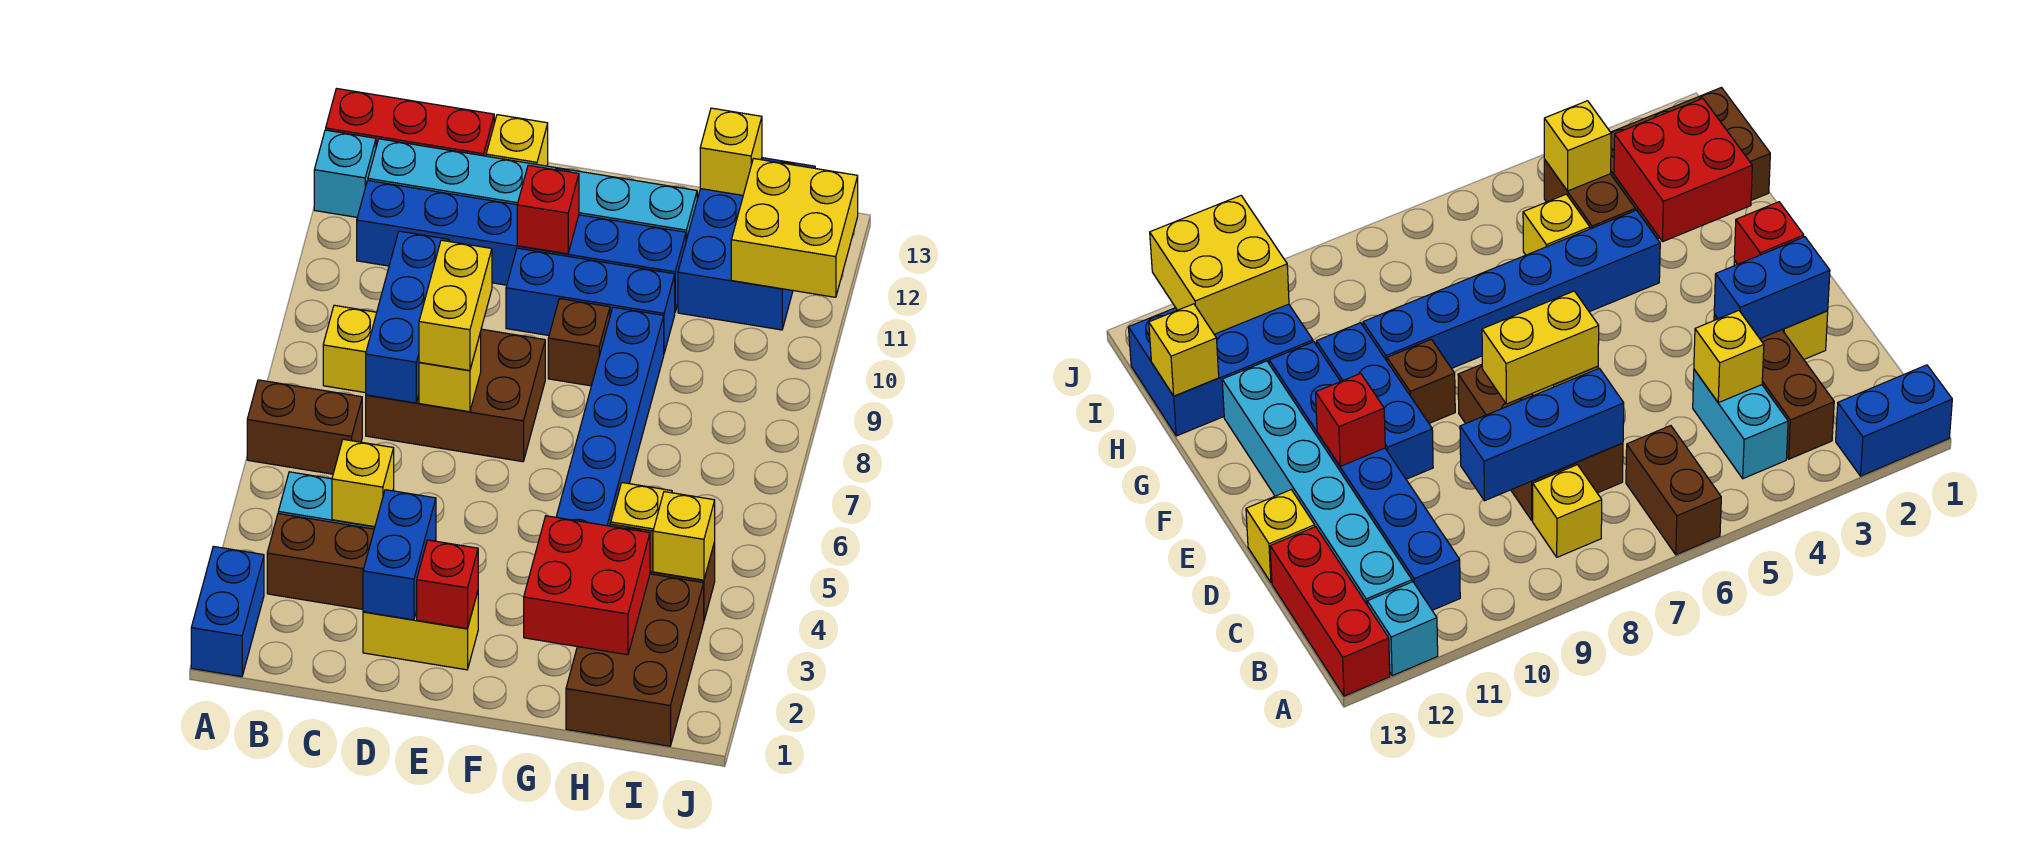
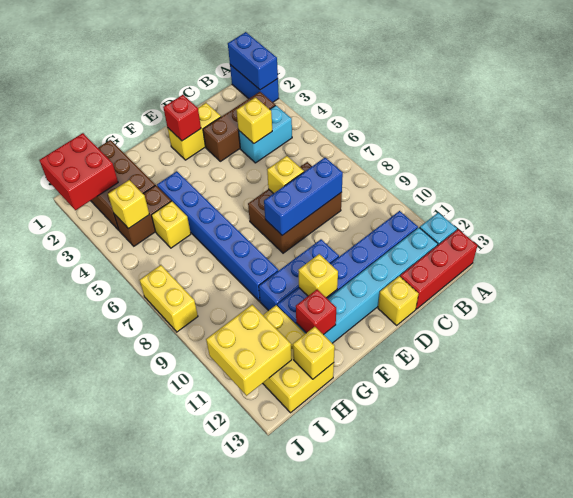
brown brick A6:B6 level 1 -> none
yellow brick B8 level 1 -> yellow brick F11 level 2
blue brick C7:C9 level 2 -> blue brick C8:E8 level 2
blue brick D2:D3 level 2 -> blue brick A1:A2 level 2
yellow brick D7:D8 level 3 -> yellow brick J7:J8 level 1
red brick E11 level 2 -> red brick G12 level 2
brown brick F9 level 1 -> none
red brick G2:H3 level 2 -> red brick I1:J2 level 2
blue brick H11:I13 level 1 -> yellow brick H11:I13 level 1

